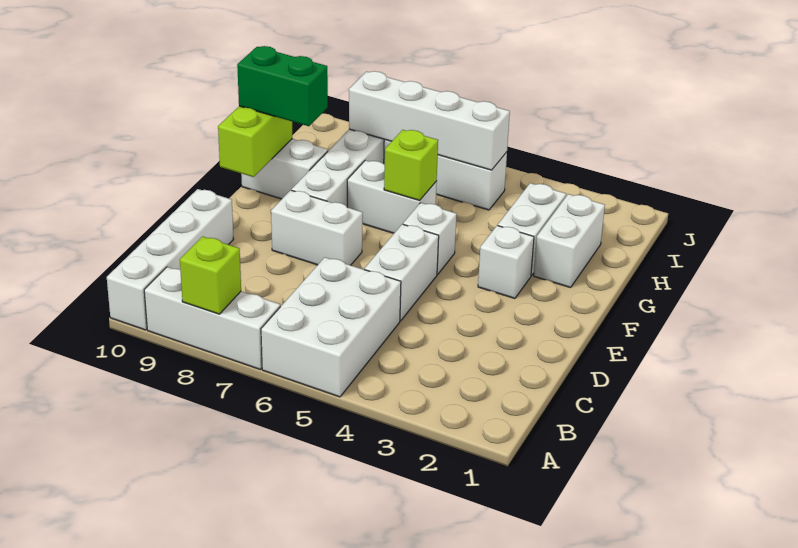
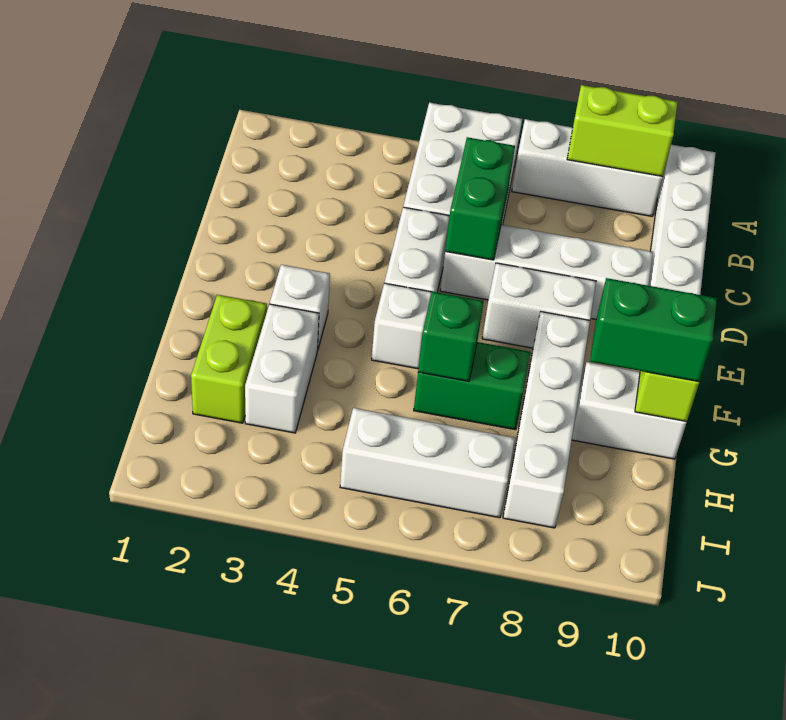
lime brick A8 level 2 -> lime brick A8:A9 level 2
none -> green brick C6:D6 level 2
white brick G2:H2 level 1 -> lime brick G2:H2 level 1
white brick G6:G7 level 1 -> green brick G6:G7 level 1
lime brick G6 level 2 -> green brick G6 level 2
white brick I5:I8 level 2 -> white brick D6:D9 level 1

